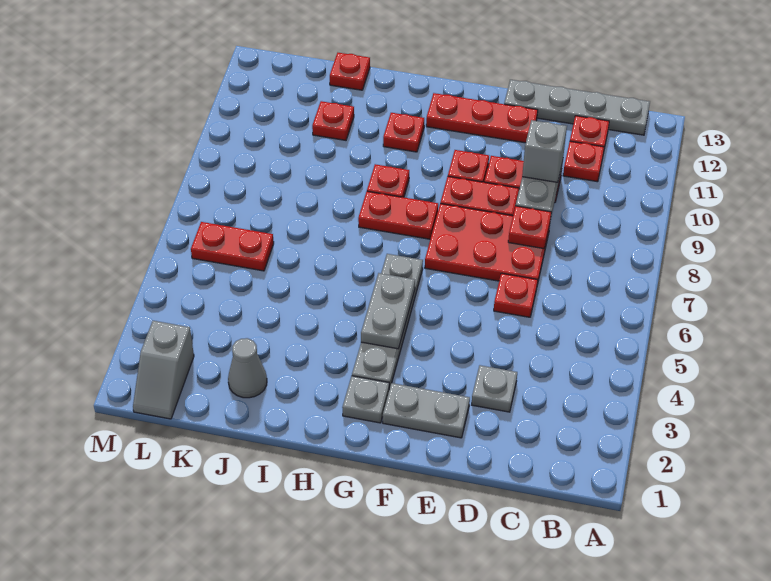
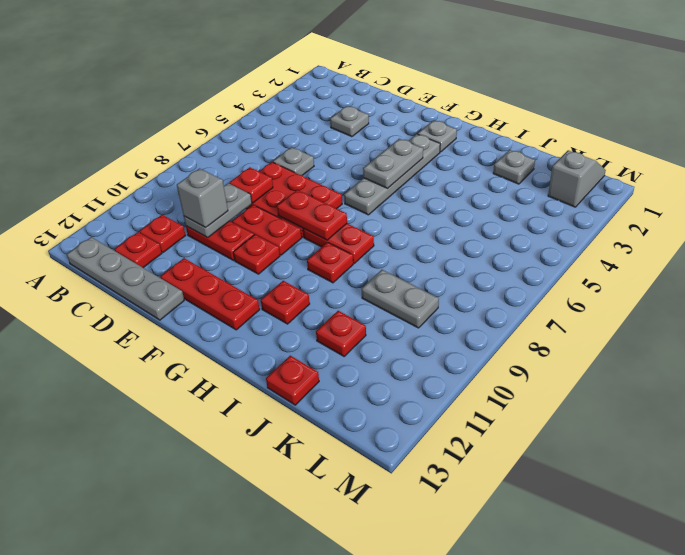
red plate D6 level 1 -> grey plate D6 level 1
grey plate E2:F2 level 1 -> grey plate J9:K9 level 1
grey cone J2 level 1 -> grey plate J2 level 1
red plate K6:L6 level 1 -> red plate F8:G8 level 2

